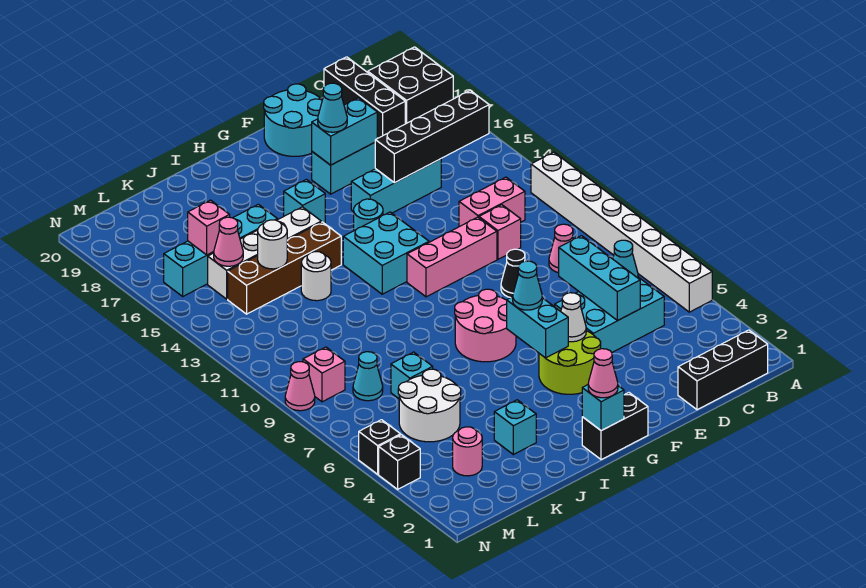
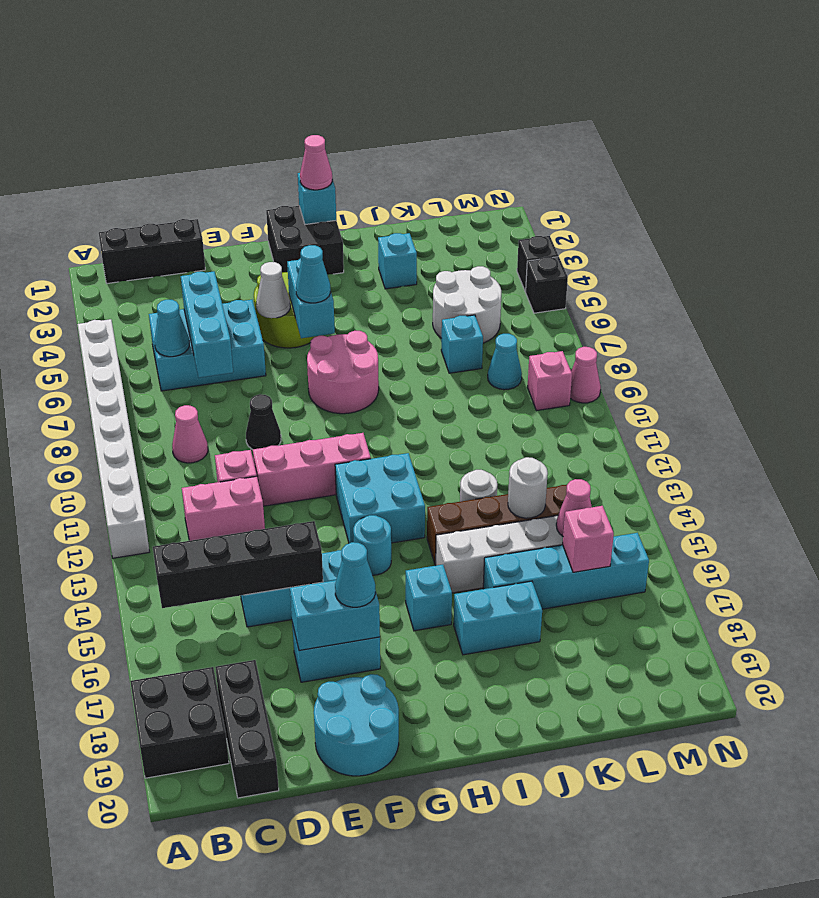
black brick G1:H1 level 1 -> black brick G1:H2 level 1
none -> cyan brick I17:J17 level 1
pink round brick L3 level 1 -> none

